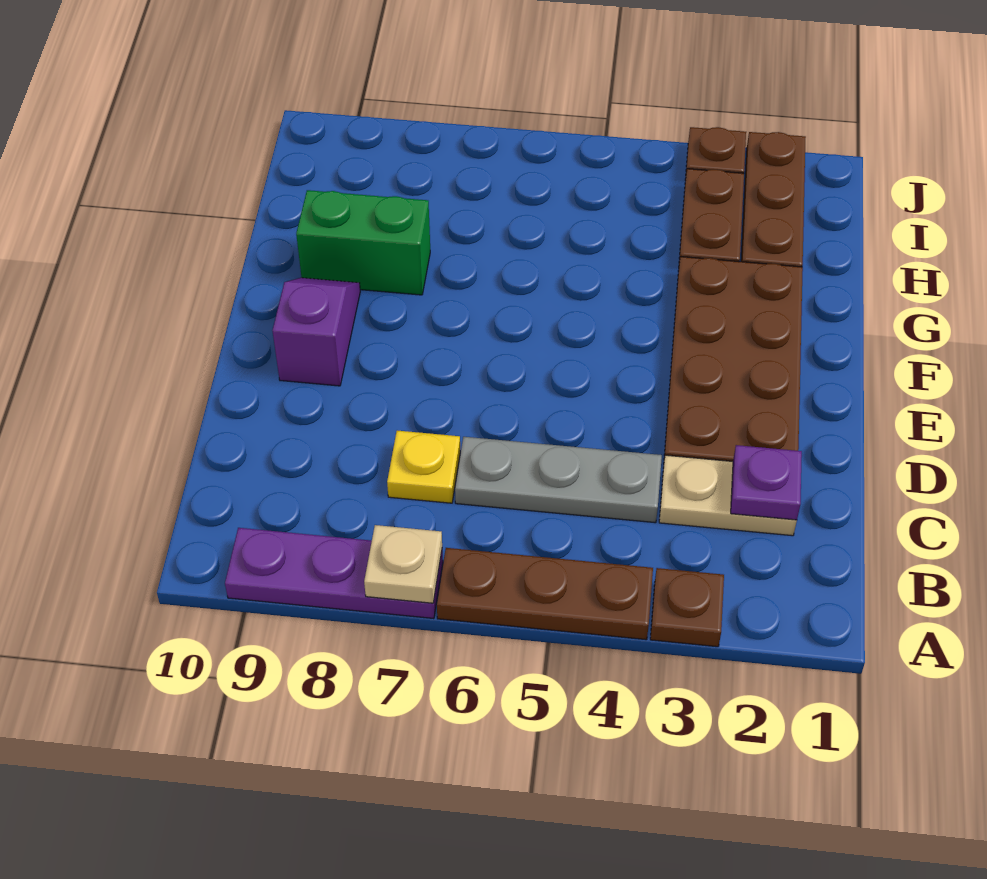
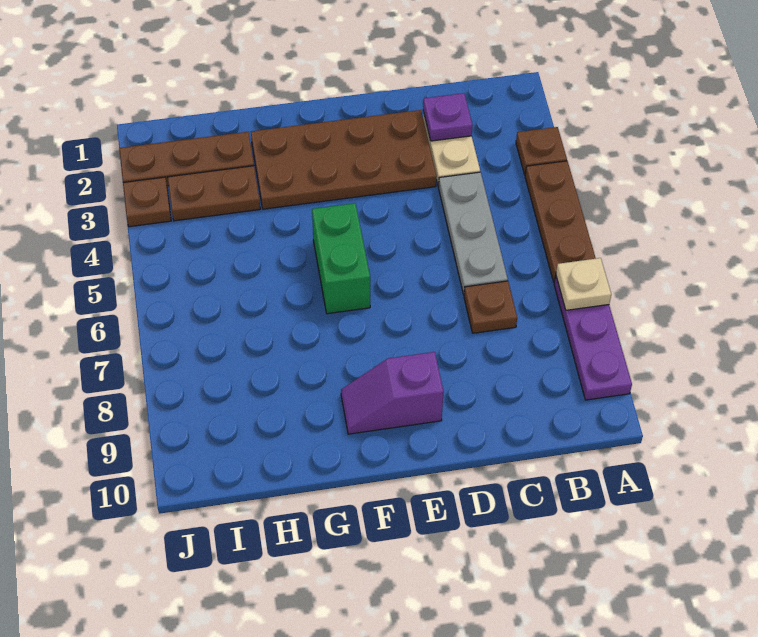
yellow plate C7 level 1 -> brown plate C7 level 1
green brick G8:G9 level 1 -> green brick F5:F6 level 1

